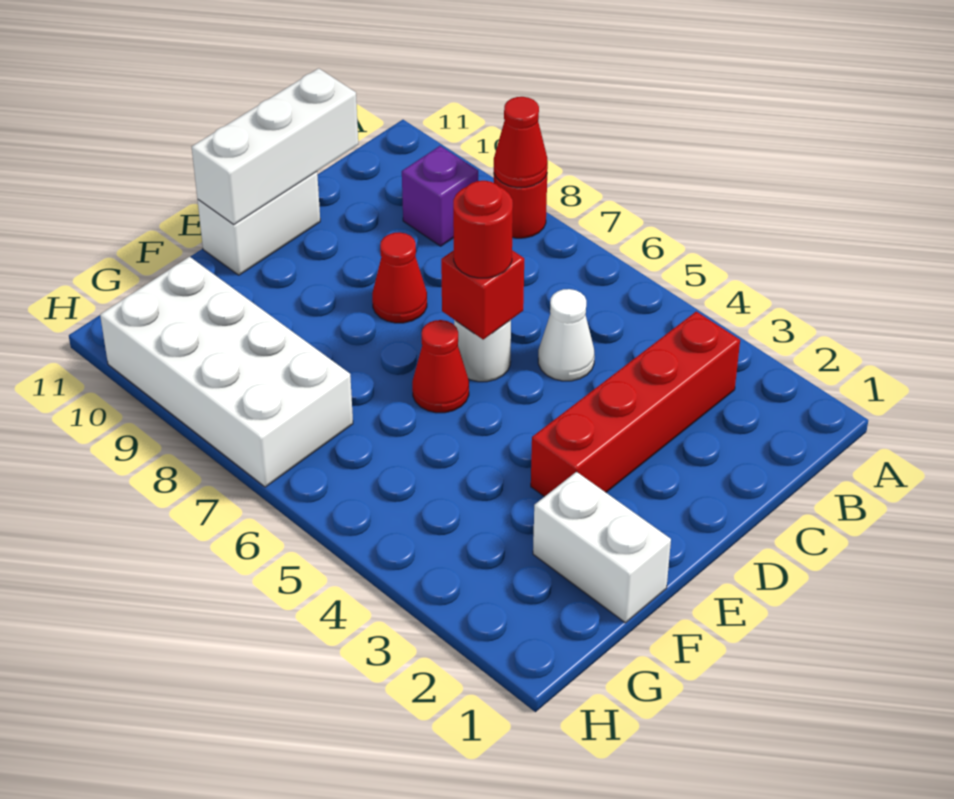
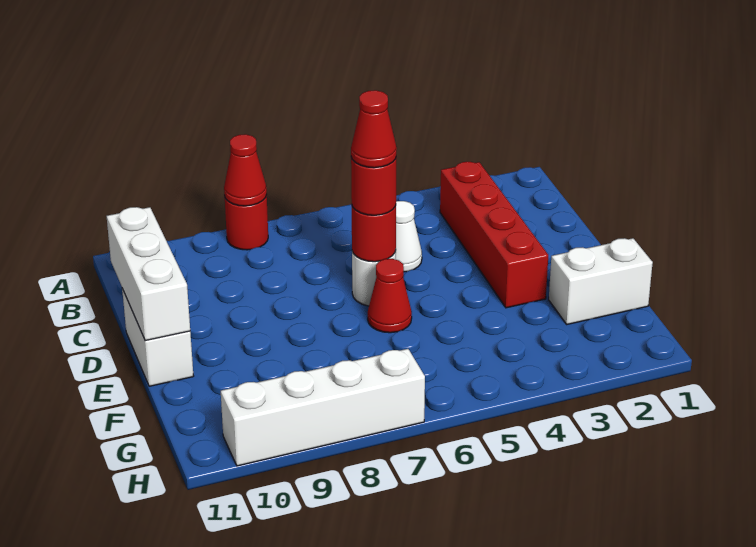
purple brick B9 level 1 -> none
red brick D6 level 2 -> red round brick D6 level 2
red cone D8 level 1 -> red cone D6 level 4
white brick G7:H10 level 1 -> white brick H7:H10 level 1

